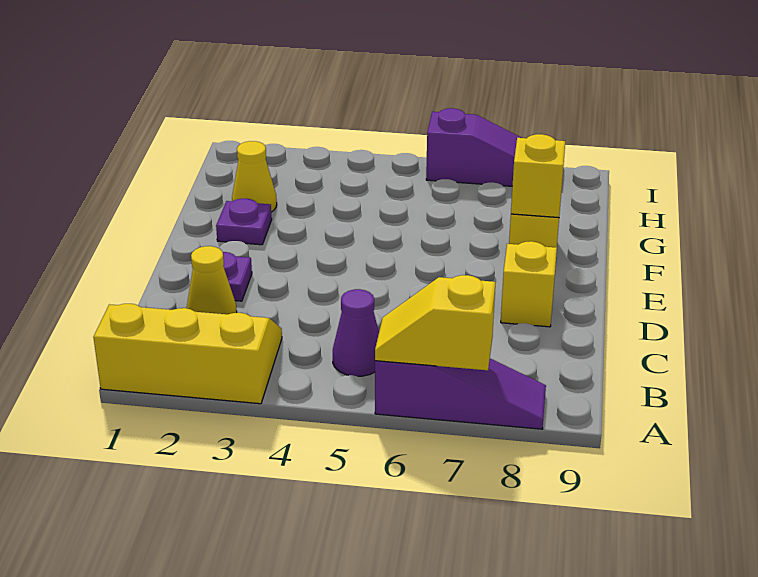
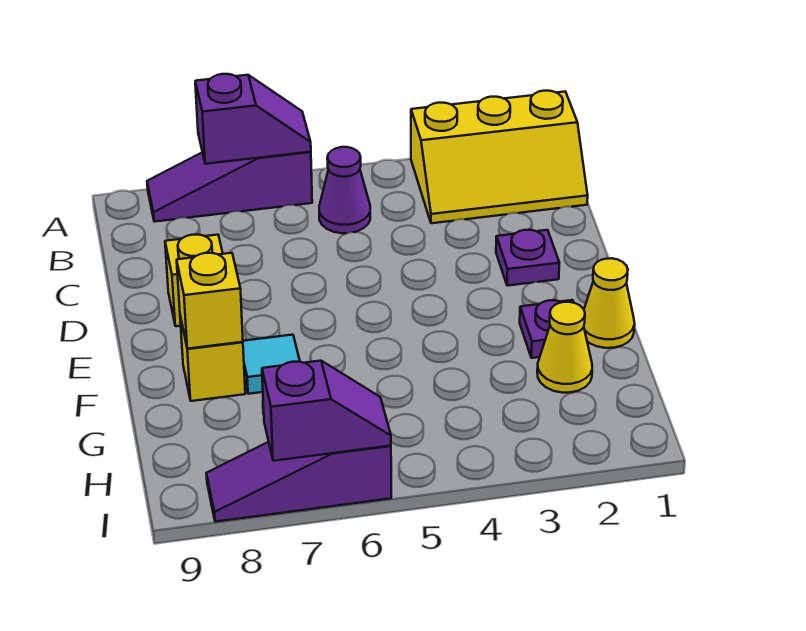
yellow slope A6:A7 level 2 top 7 -> purple slope A6:A7 level 2 top 7
yellow cone C2 level 1 -> yellow cone F1 level 1
none -> cyan tile F7 level 1
none -> purple slope I6:I7 level 2 top 7

